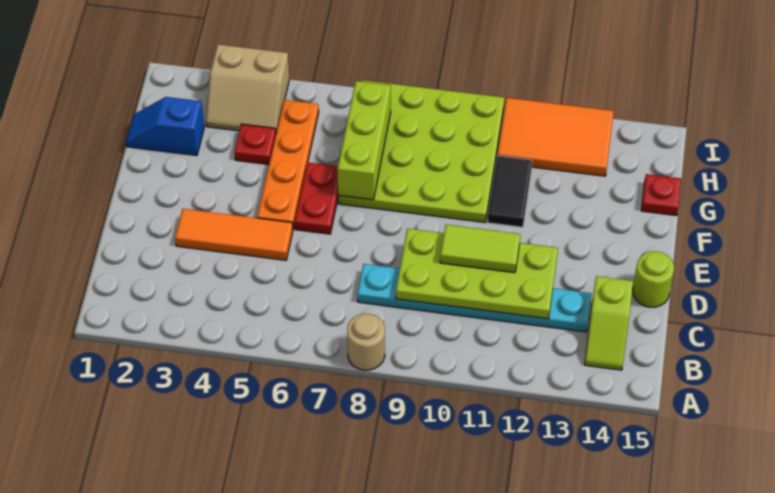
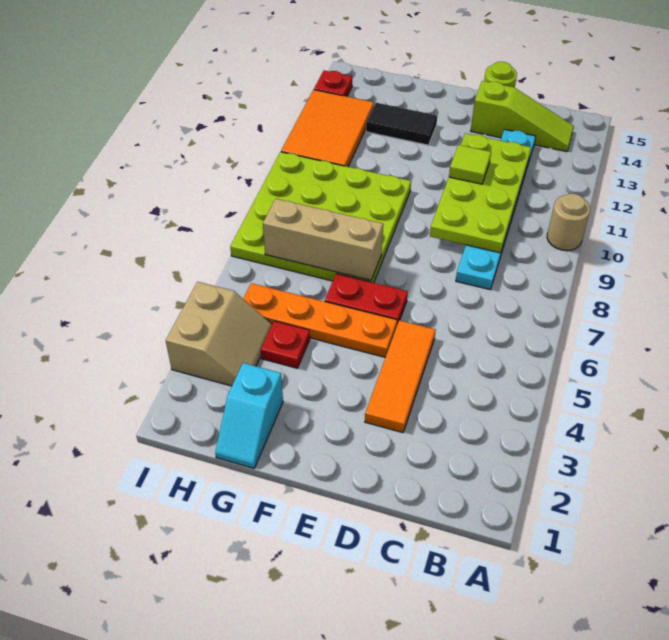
tan round brick A8 level 1 -> tan round brick A10 level 1
lime slope B14:C14 level 1 top C -> lime slope B14:D14 level 1 top D
lime tile D10:D11 level 3 -> lime tile D11 level 3
lime brick F7:H7 level 2 -> tan brick F7:H7 level 2
black tile F11:G11 level 1 -> black tile F13:G13 level 1
blue slope G1:G2 level 1 top 2 -> cyan slope G1:G2 level 1 top 2
red plate G15 level 1 -> red plate I14 level 1

